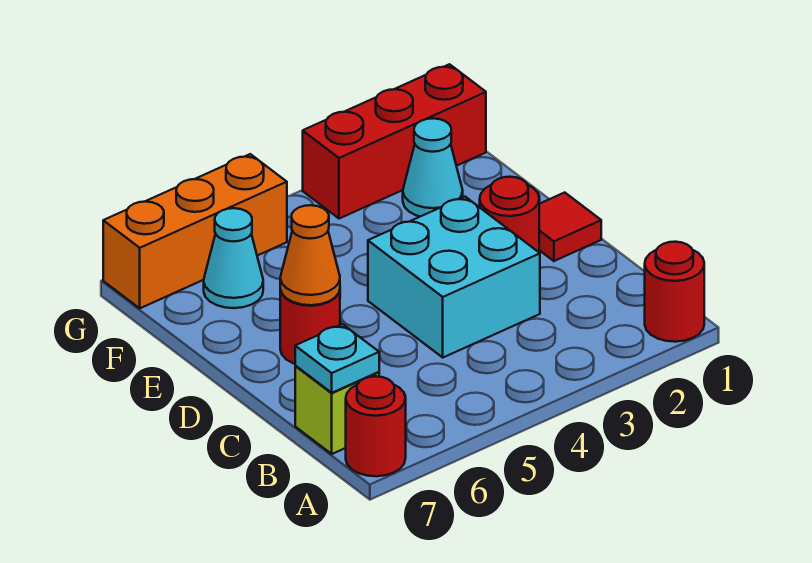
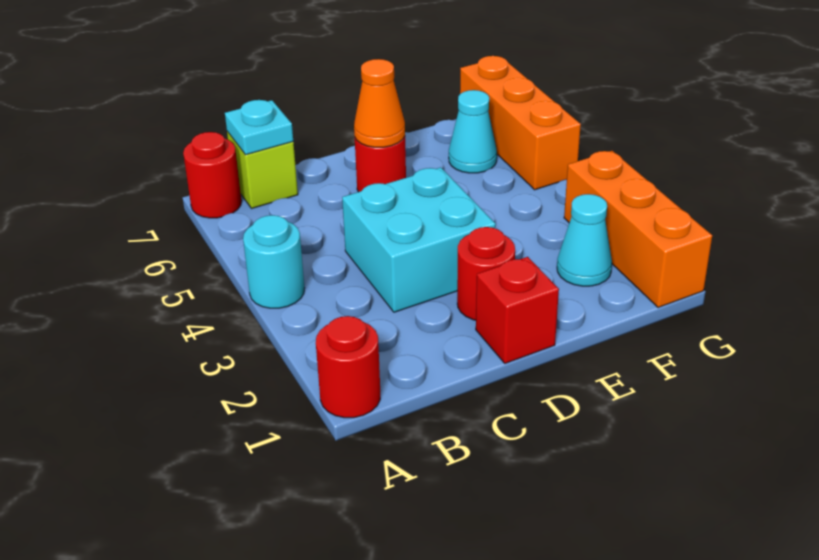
none -> cyan round brick A4 level 1
red tile D1 level 1 -> red brick D1 level 1
red brick G1:G3 level 1 -> orange brick G1:G3 level 1

